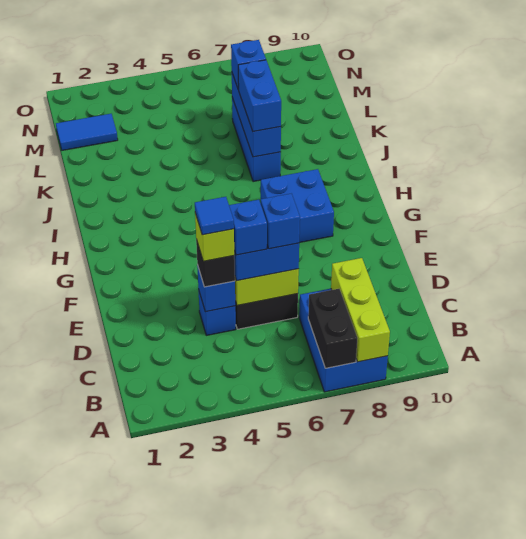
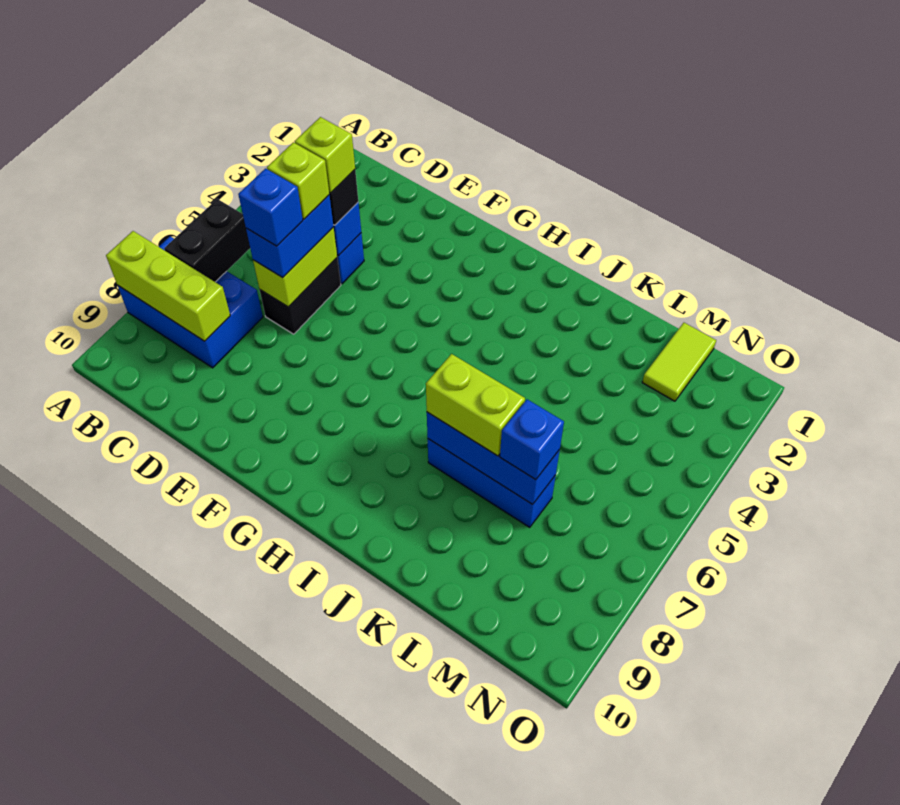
black brick A7:B7 level 2 -> black brick B6:B7 level 2
blue tile D4 level 5 -> none
blue brick D5 level 4 -> lime brick D5 level 4
blue brick G7:H8 level 1 -> none
blue brick J7:K7 level 3 -> lime brick J7:K7 level 3
blue tile M1:M2 level 1 -> lime tile M1:M2 level 1

